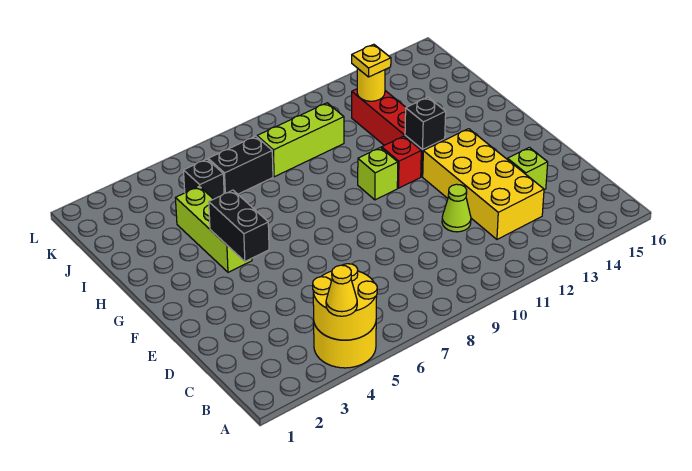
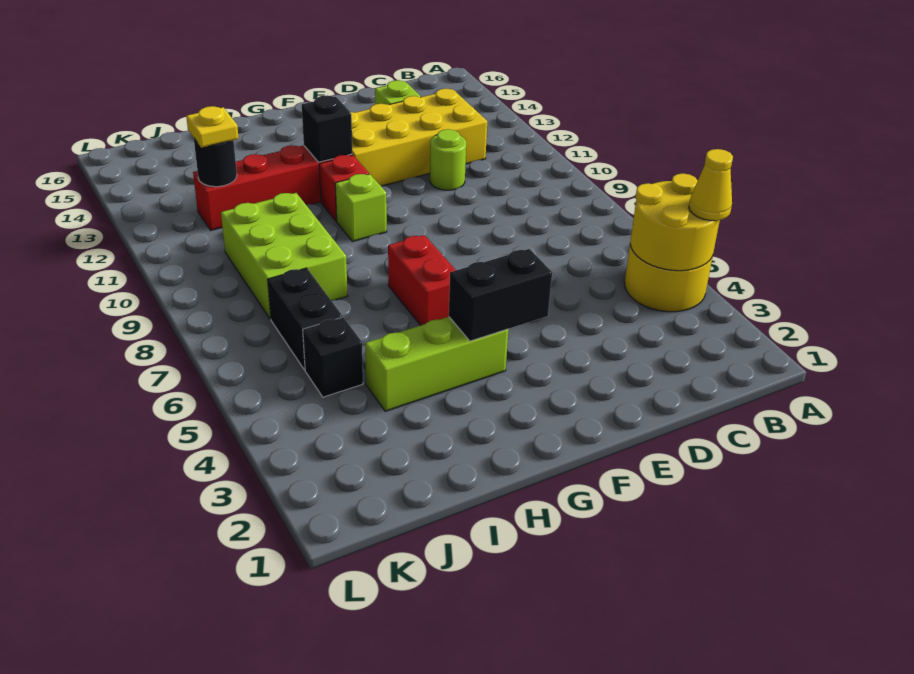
lime cone D11 level 1 -> lime round brick D11 level 1
none -> red brick G6:G7 level 1
lime brick J8:J10 level 1 -> lime brick I8:J10 level 1
yellow round brick J12 level 2 -> black round brick J12 level 2

